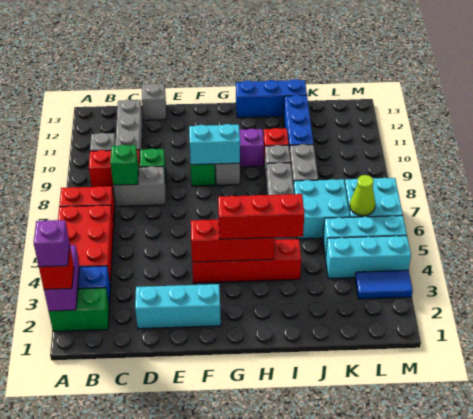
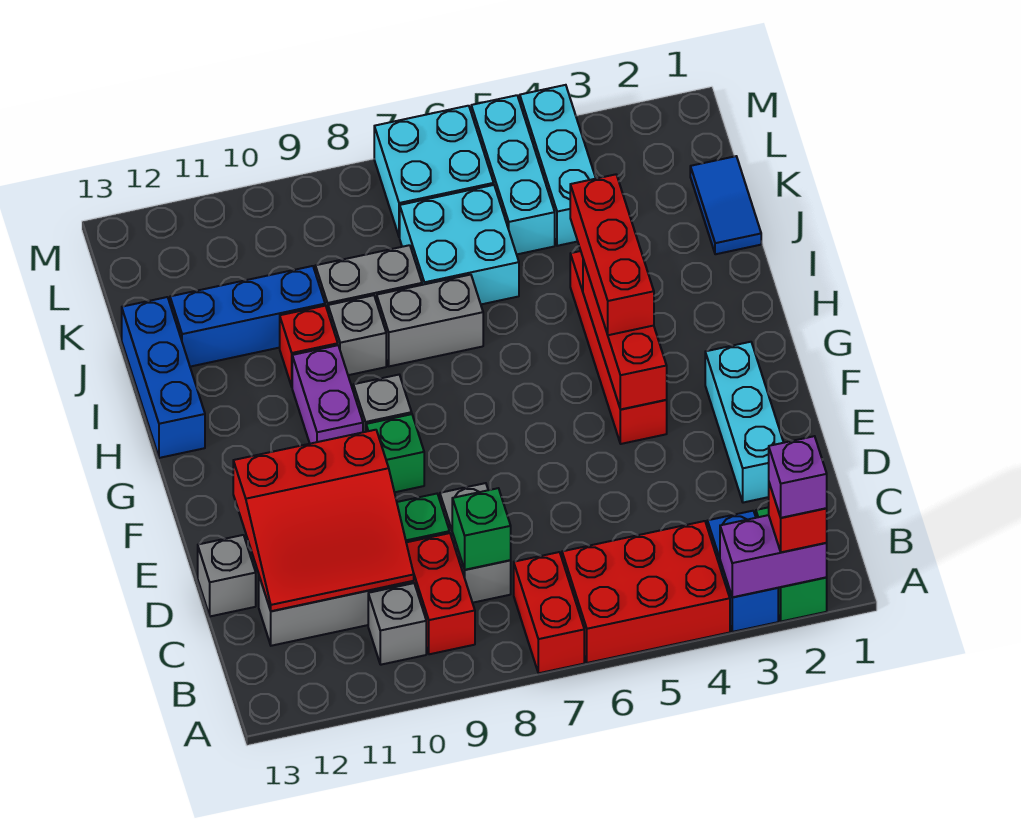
none -> red slope C10:E12 level 2 top E
cyan brick F9:G9 level 2 -> none
blue tile L3:M3 level 1 -> blue tile J1:K1 level 1
lime cone L6 level 2 -> none

